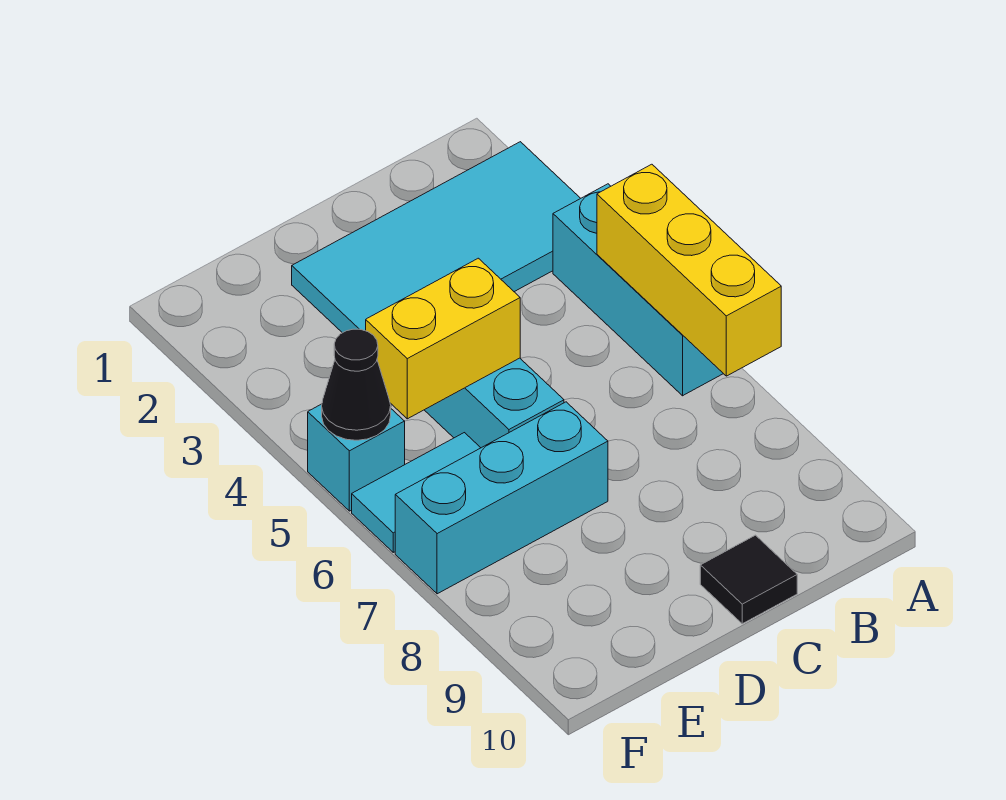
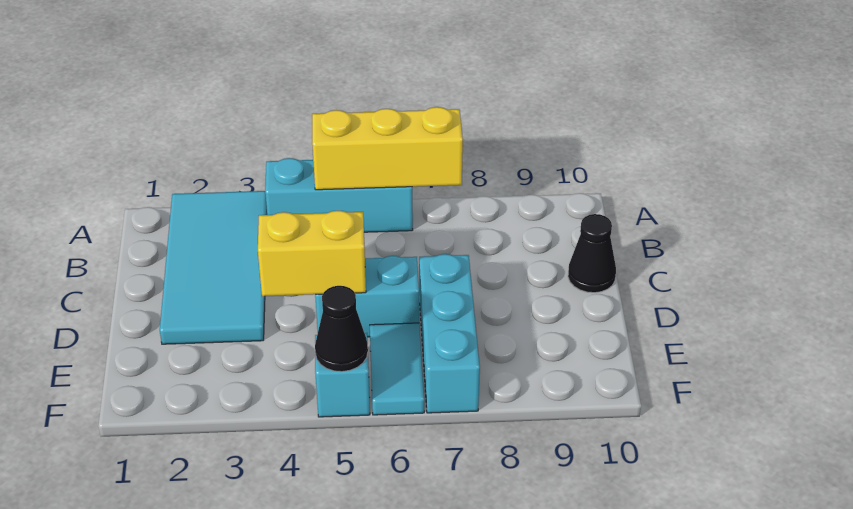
black tile C10 level 1 -> black cone C10 level 1
yellow brick D5:E5 level 2 -> yellow brick D4:D5 level 2

